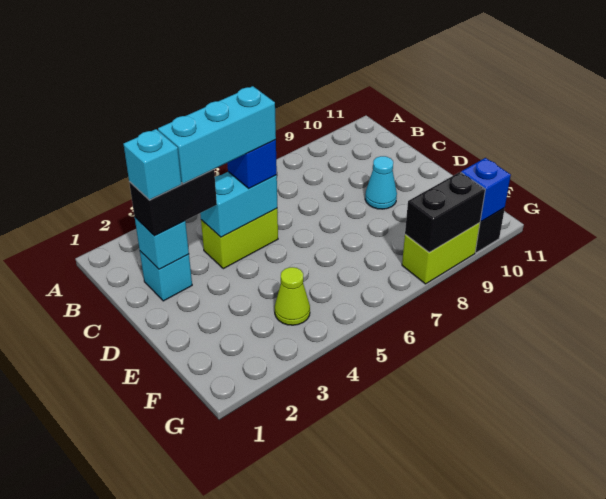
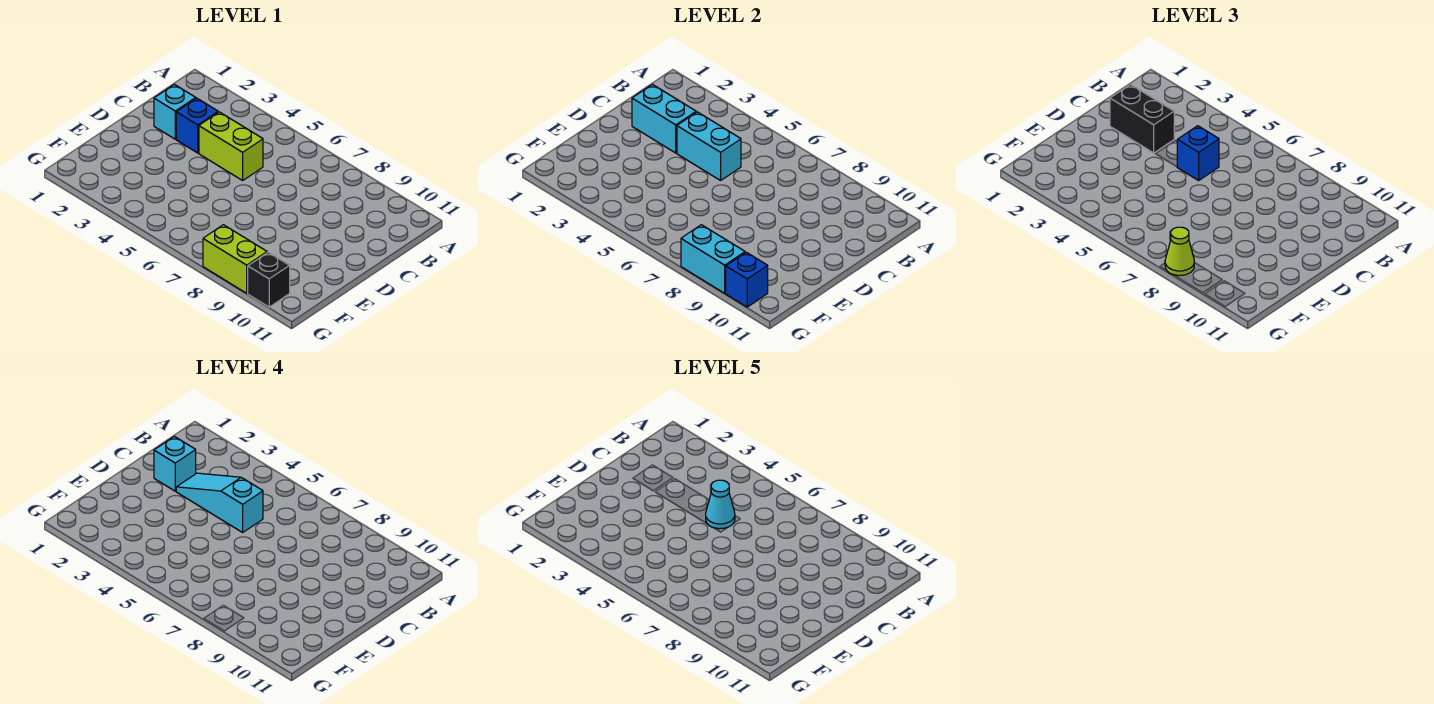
cyan brick C2 level 2 -> cyan brick C2:C3 level 2
none -> blue brick C3 level 1
cyan brick C3:C5 level 4 -> cyan slope C3:C5 level 4 top 5
cyan cone D9 level 1 -> cyan cone C5 level 5
lime cone F4 level 1 -> lime cone G8 level 3
black brick G8:G9 level 2 -> cyan brick G8:G9 level 2

